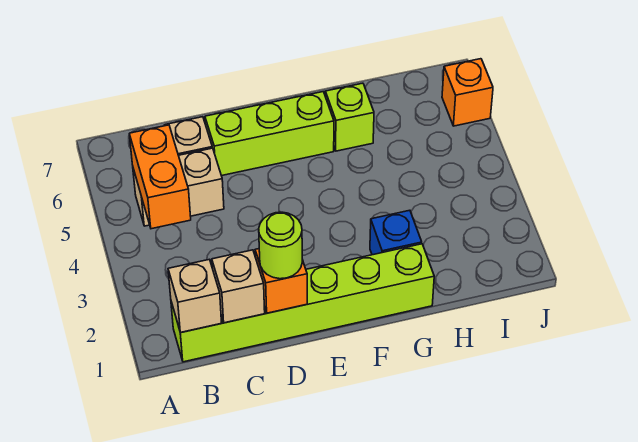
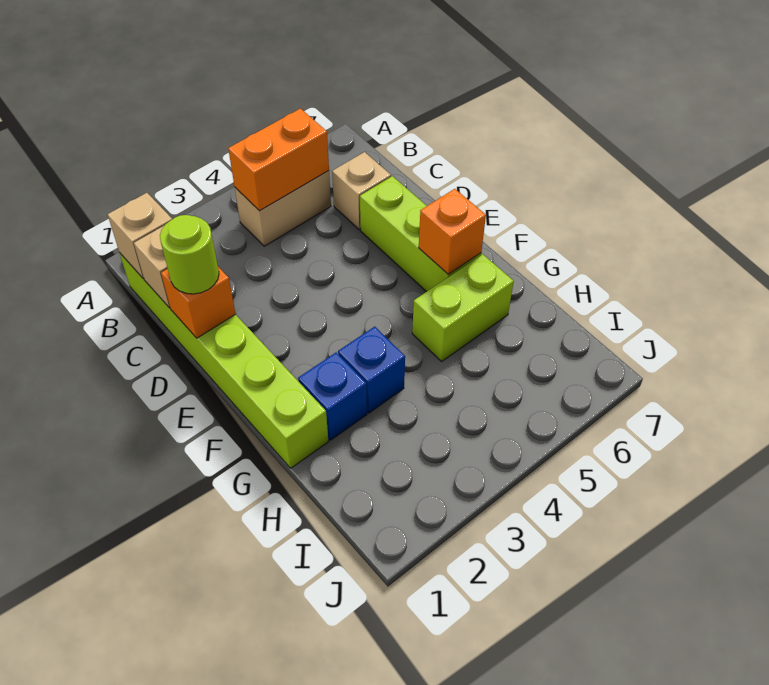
tan brick B5:C5 level 1 -> tan brick B4:B5 level 1
none -> blue brick G3 level 1
lime brick G6 level 1 -> lime brick G5:G6 level 1
orange brick J6 level 1 -> orange brick F6 level 2

